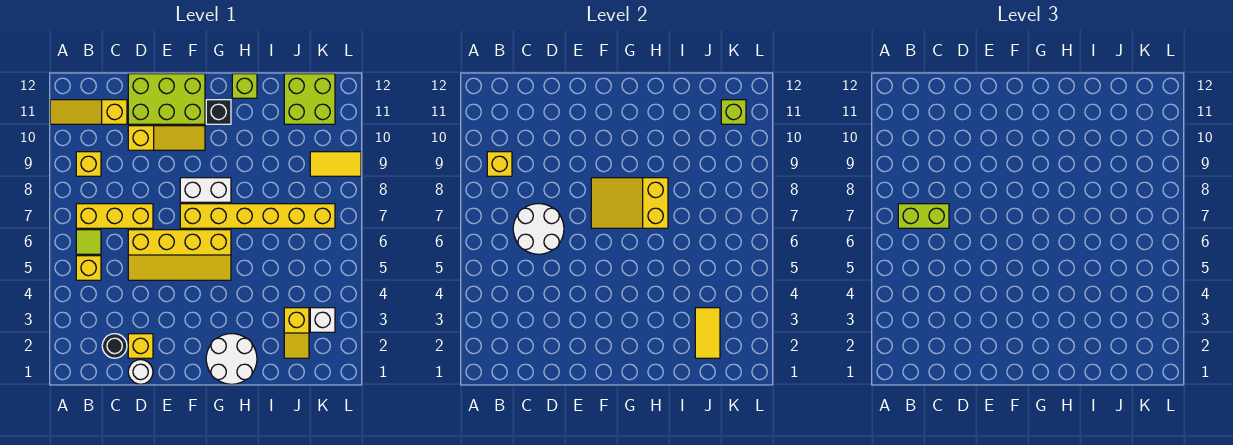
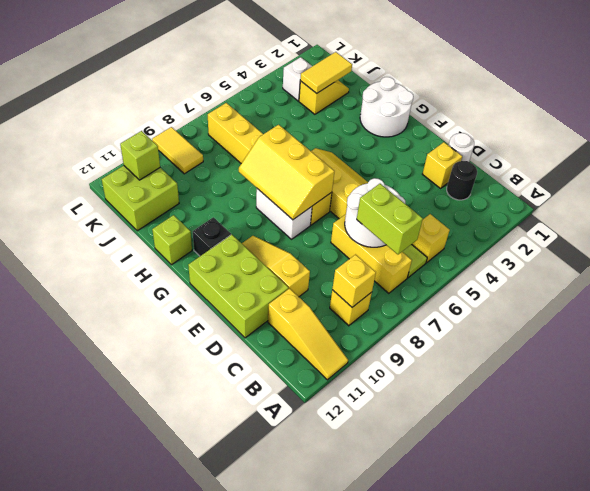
yellow slope F7:H8 level 2 top H -> yellow slope F7:H8 level 2 top 7

